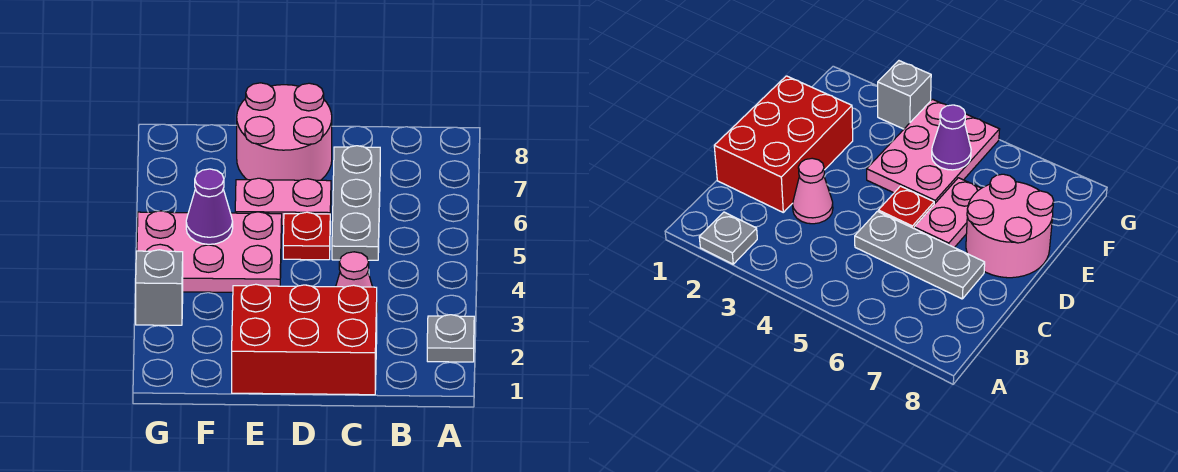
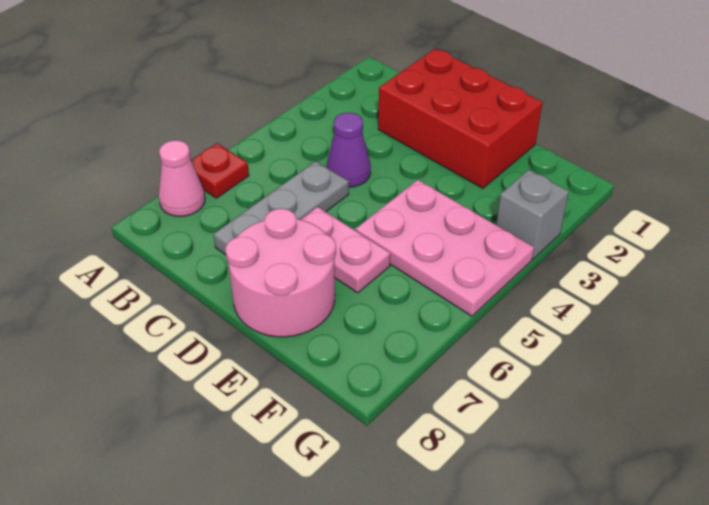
grey plate A2 level 1 -> none
pink cone C3 level 1 -> pink cone A7 level 1
red plate D5 level 1 -> red plate A6 level 1
purple cone F5 level 2 -> purple cone C4 level 1

